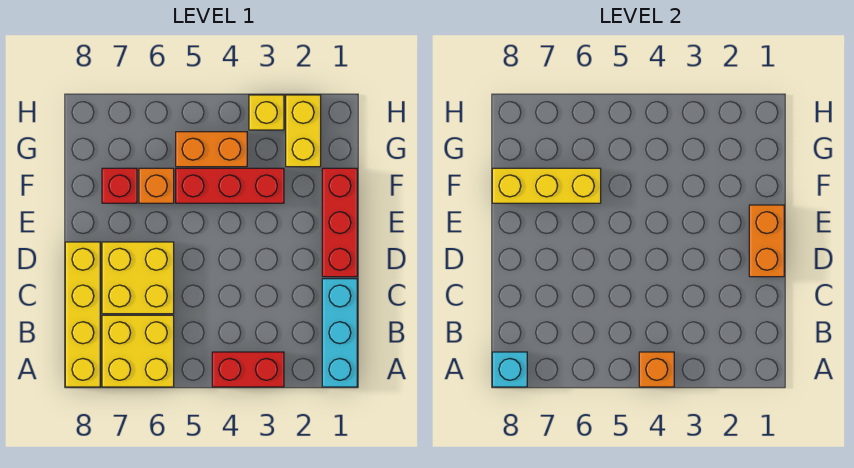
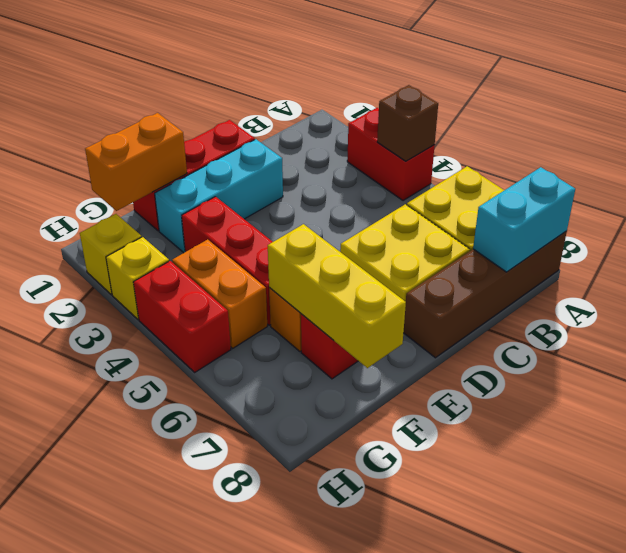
cyan brick A1:C1 level 1 -> cyan brick D2:F2 level 1
orange brick A4 level 2 -> brown brick A4 level 2
yellow brick A8:D8 level 1 -> brown brick A8:D8 level 1
cyan brick A8 level 2 -> cyan brick A8:B8 level 2
orange brick D1:E1 level 2 -> orange brick F1:G1 level 2
yellow brick G2:H2 level 1 -> yellow brick H2 level 1
none -> red brick H4:H5 level 1

